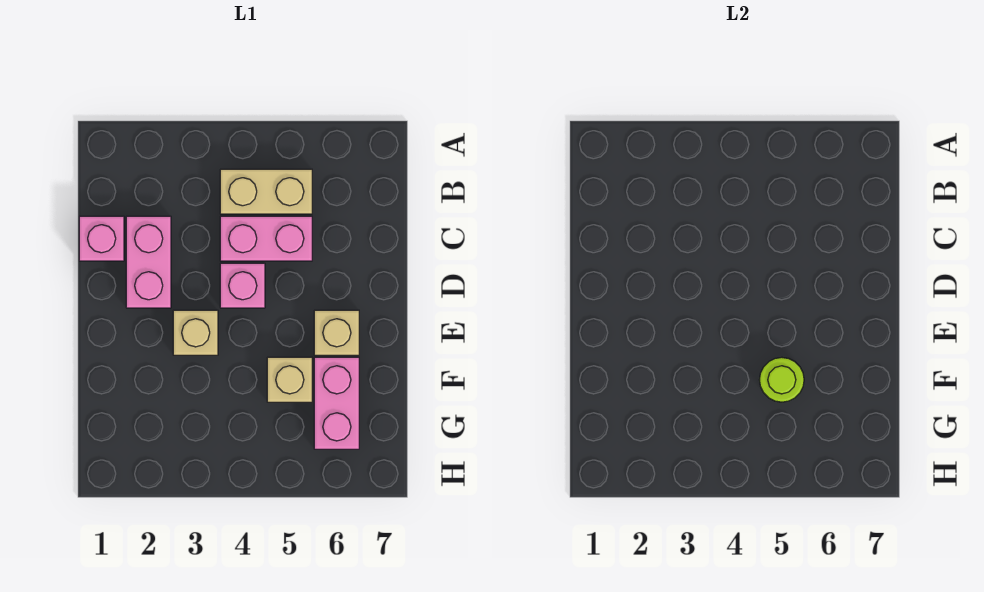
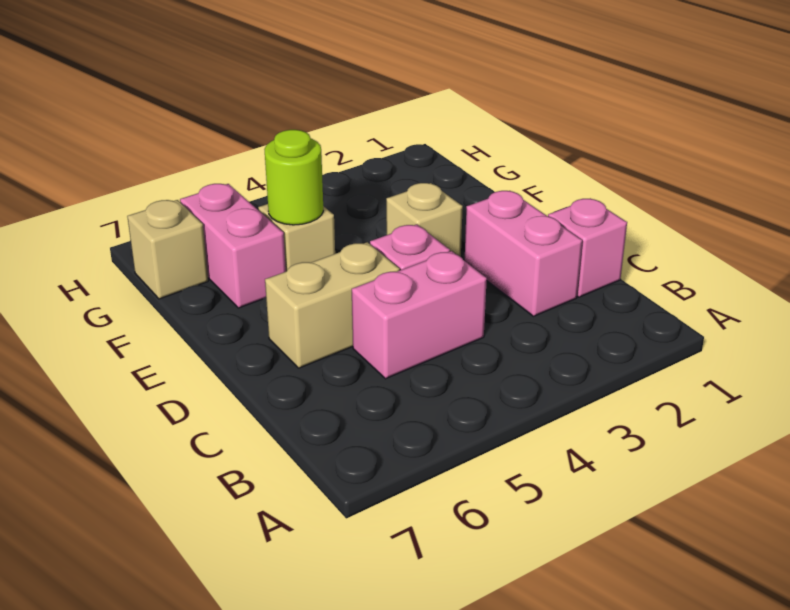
tan brick B4:B5 level 1 -> tan brick D5:D6 level 1
tan brick E6 level 1 -> tan brick G7 level 1

